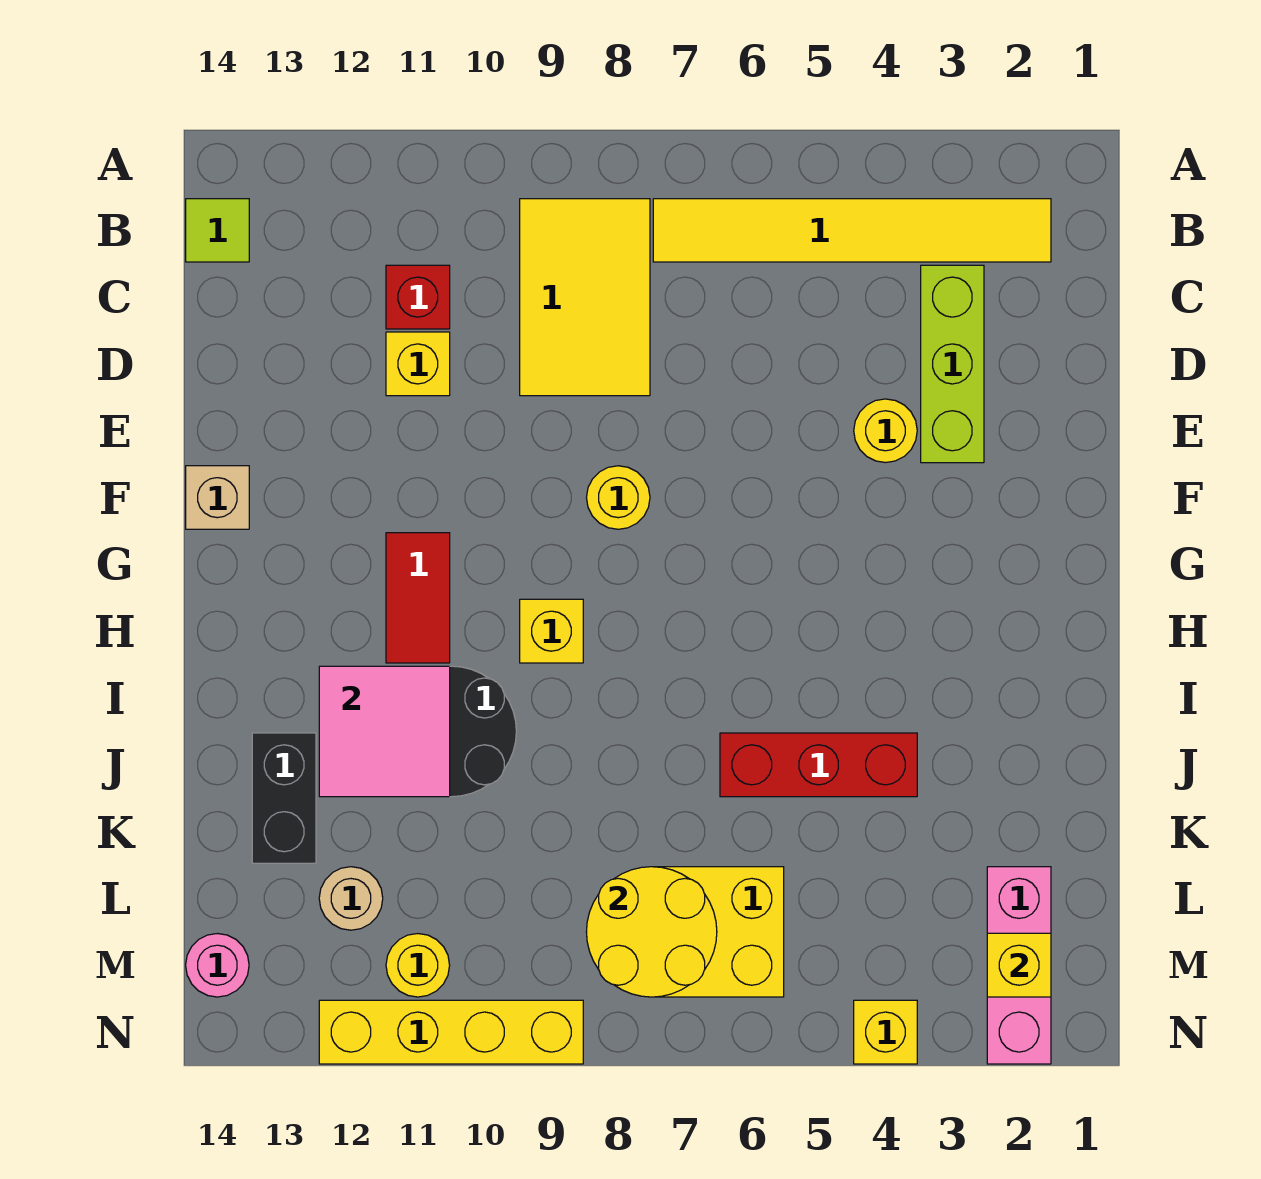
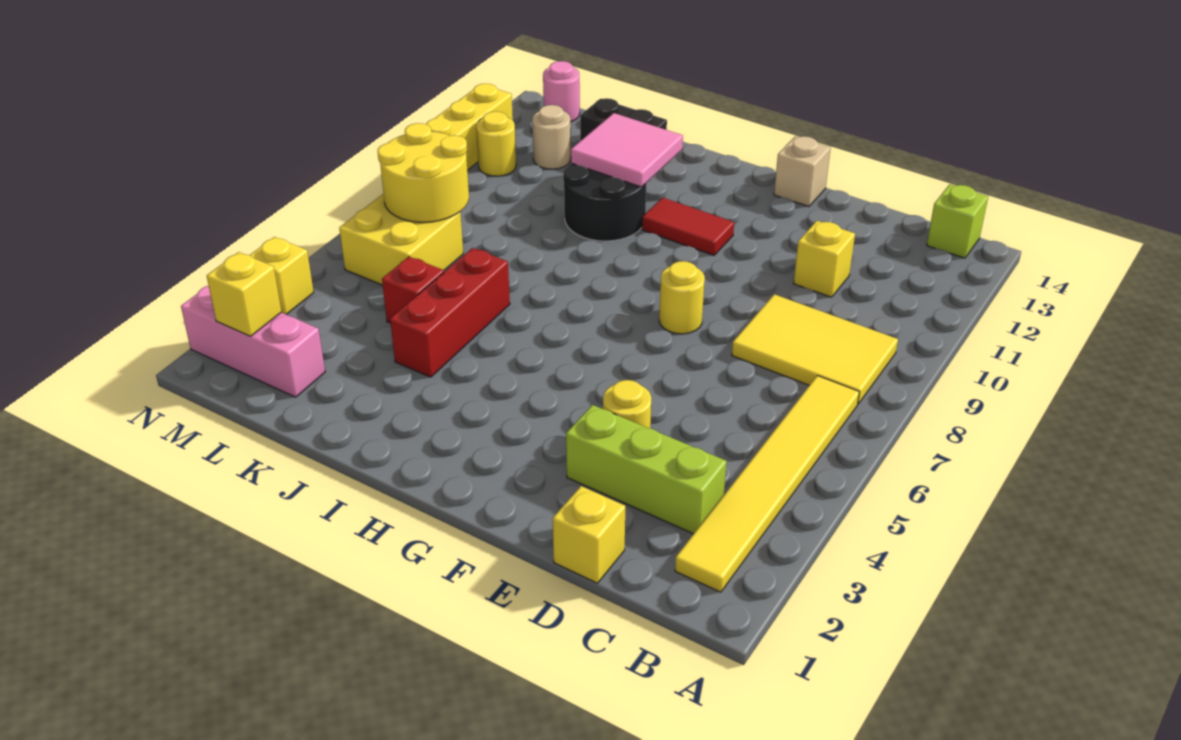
lime tile B14 level 1 -> lime brick B14 level 1
red brick C11 level 1 -> red brick K5 level 1
yellow brick H9 level 1 -> yellow brick D1 level 1

